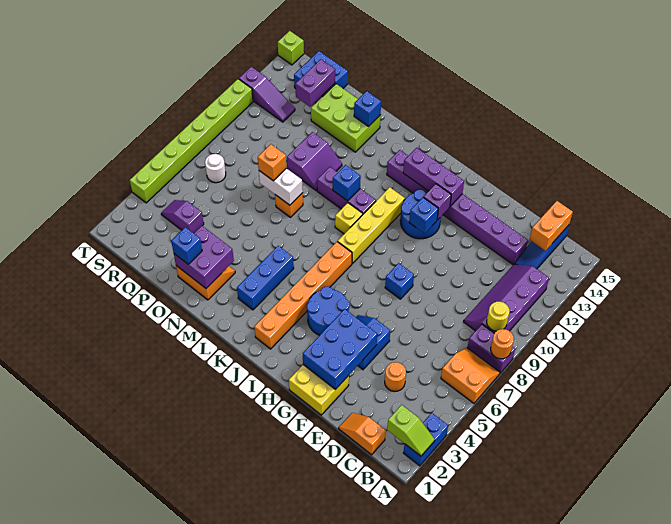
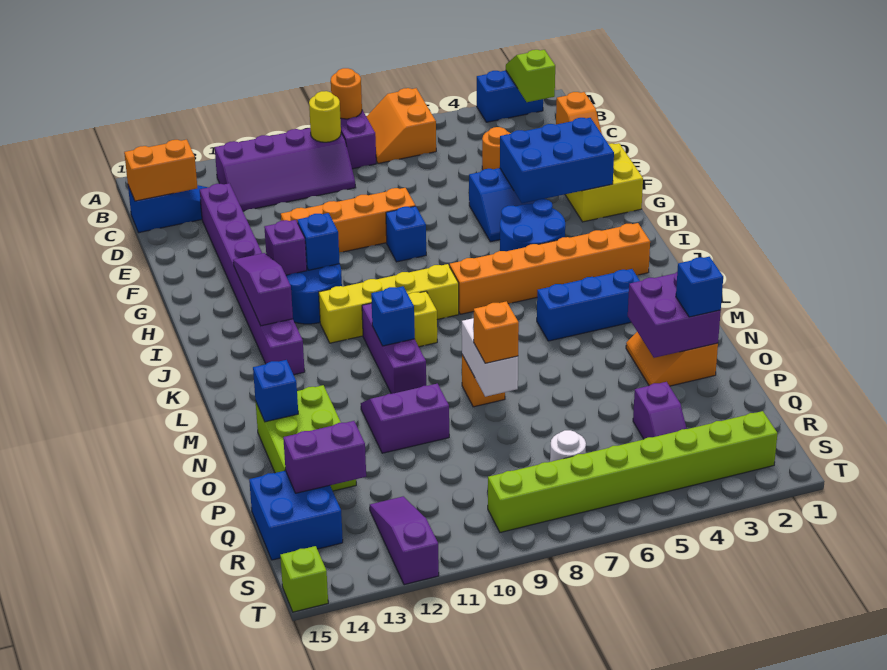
none -> orange brick F8:F11 level 1
purple brick H13:J13 level 2 -> purple slope H13:J13 level 2 top J
lime brick T4:T11 level 1 -> lime brick S2:S9 level 1

